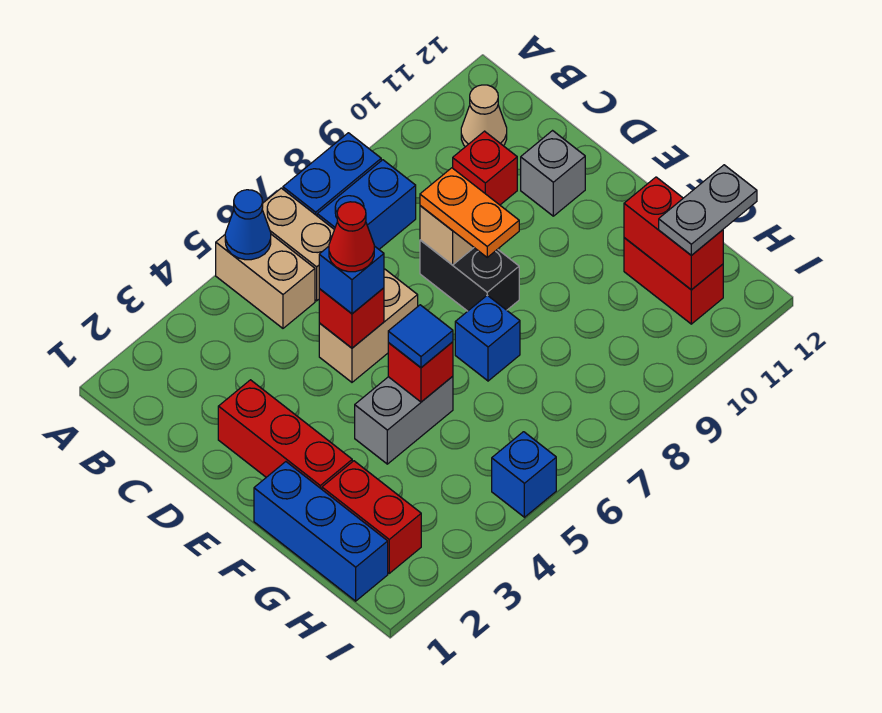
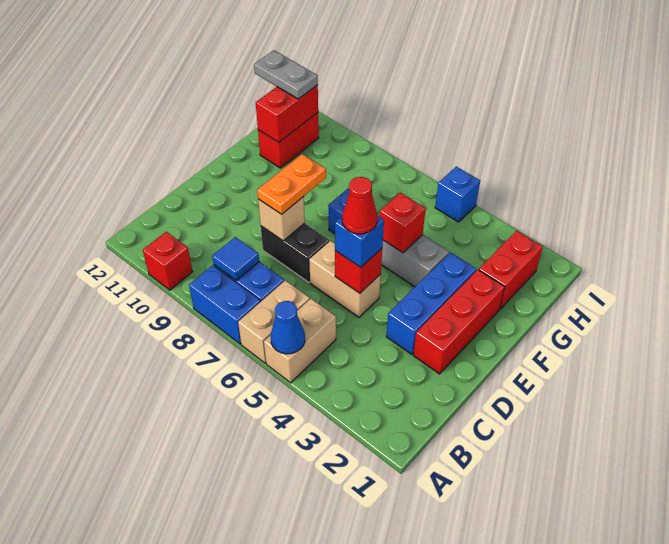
tan cone B11 level 1 -> none
red brick C10 level 1 -> red brick A10 level 1
black brick D8:E8 level 1 -> black brick D7:D8 level 1
grey brick D11 level 1 -> none
blue brick F1:H1 level 1 -> blue brick D3:F3 level 1
blue tile F5 level 3 -> blue tile B8 level 2

